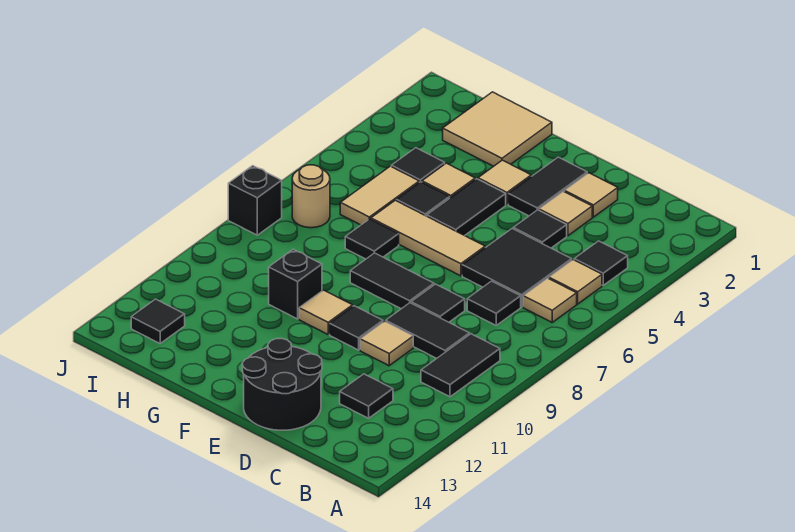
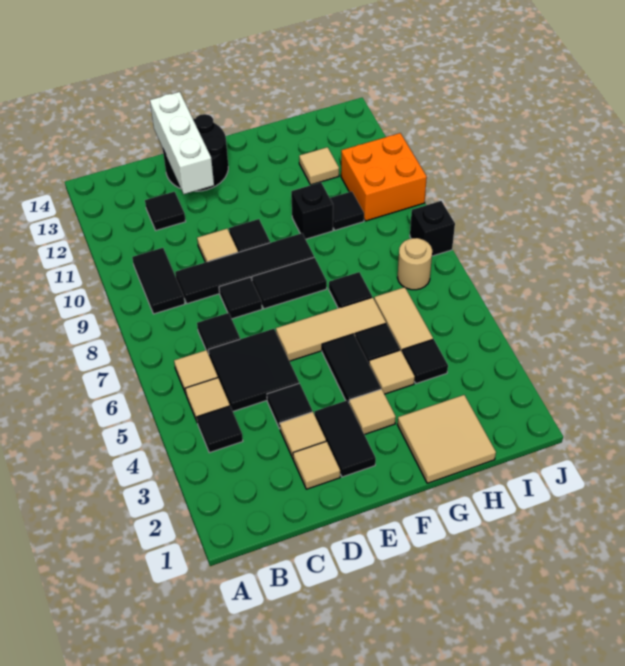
black tile C9:D9 level 1 -> black tile C9:F9 level 1
none -> white brick D12:D14 level 2
tan tile F10 level 1 -> tan tile H12 level 1
none -> orange brick I10:J11 level 1
black tile I13 level 1 -> black tile H10 level 1

